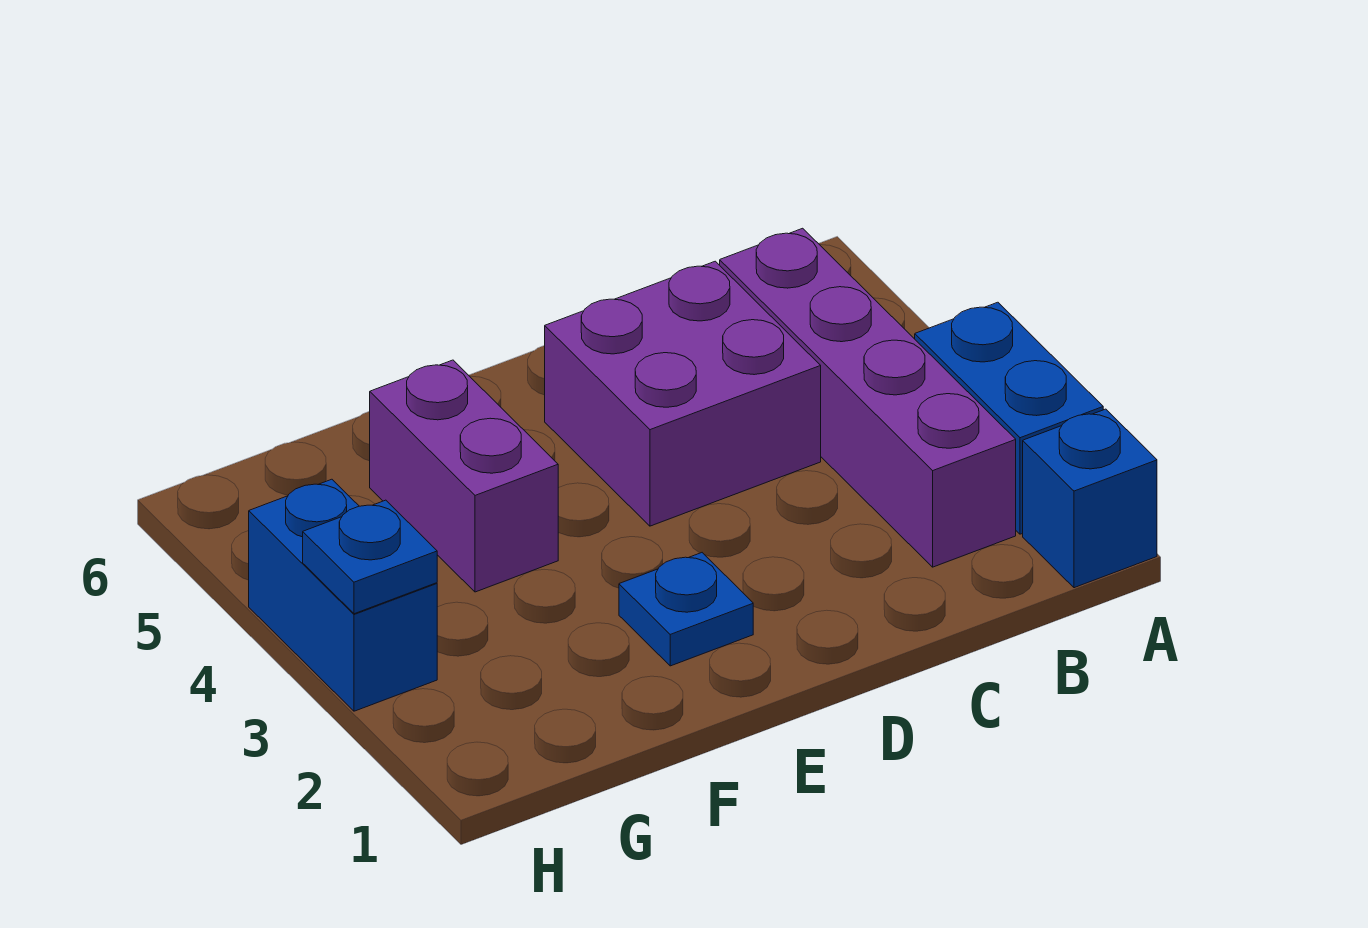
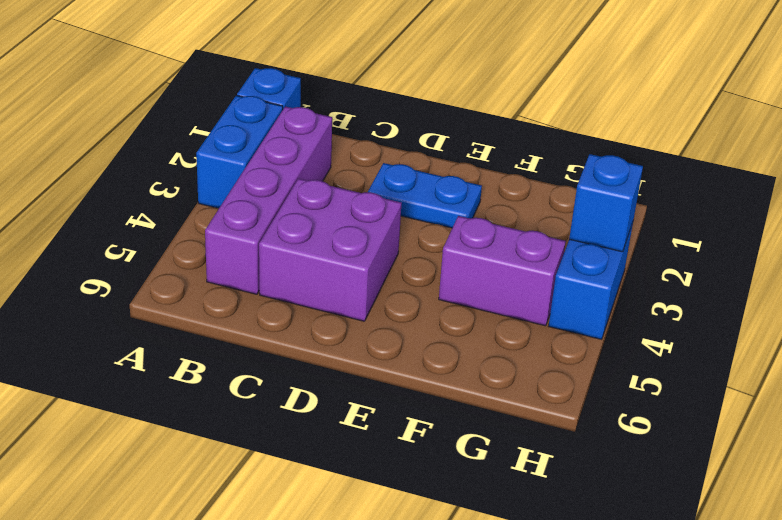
blue plate E2 level 1 -> blue plate D2:E2 level 1
purple brick F4:F5 level 1 -> purple brick F4:G4 level 1
blue plate H3 level 2 -> blue brick H3 level 2

